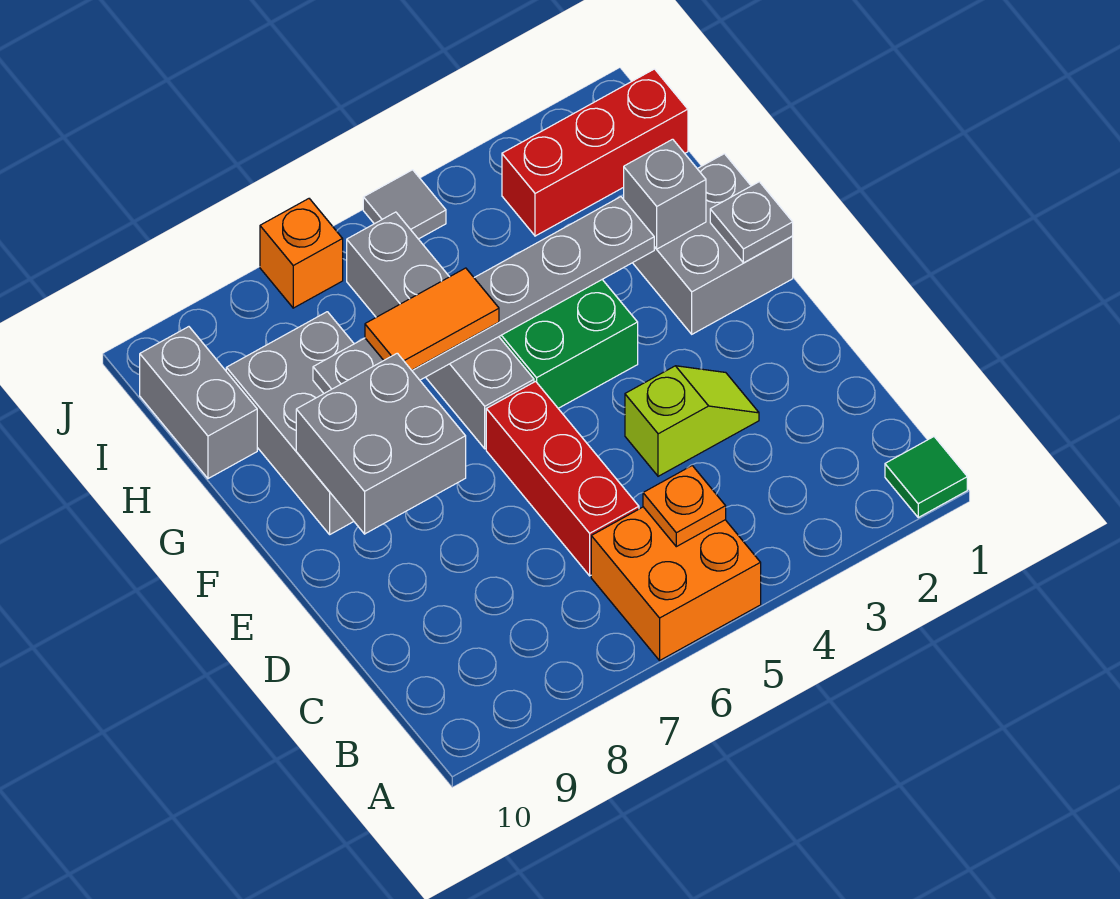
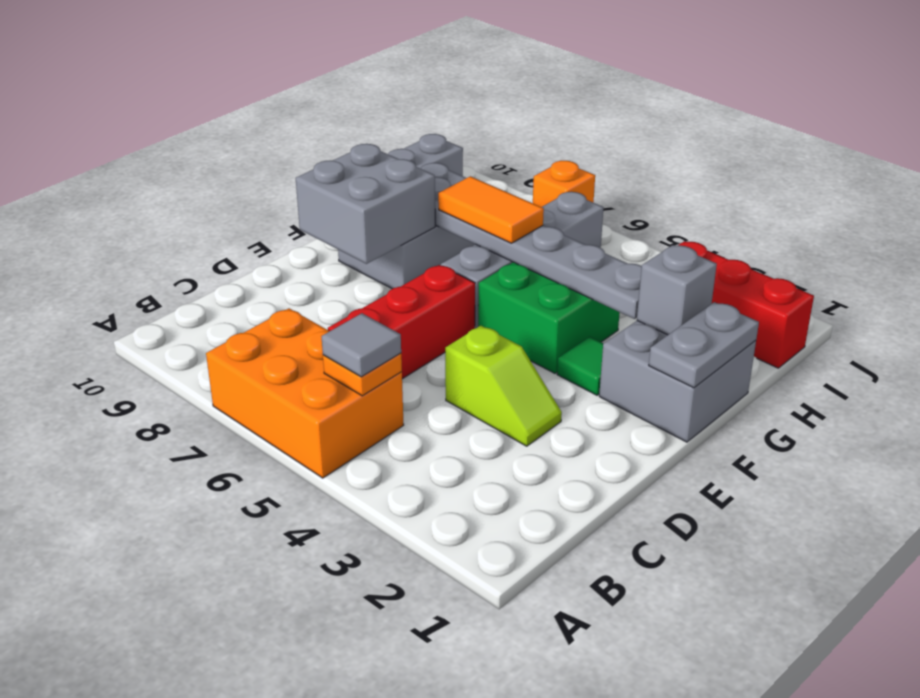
green tile A1 level 1 -> green tile F3 level 1
orange brick A5:B6 level 1 -> orange brick A5:B7 level 1
grey plate F1 level 2 -> grey plate F1:G1 level 2
grey tile J5 level 1 -> grey tile B5 level 3

